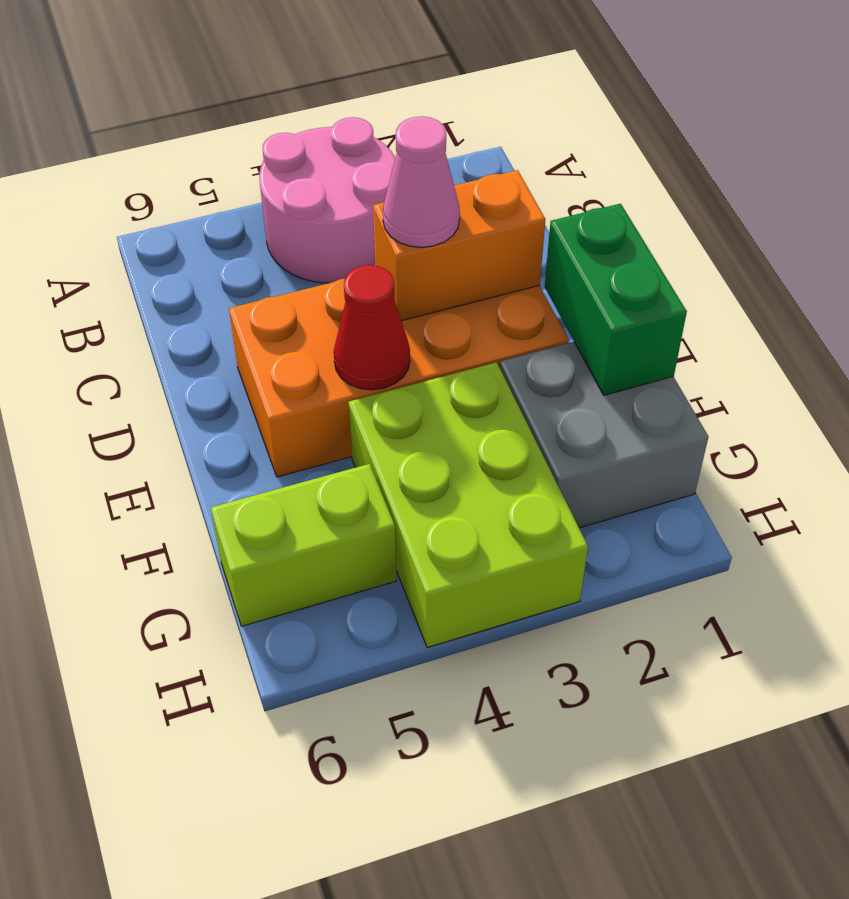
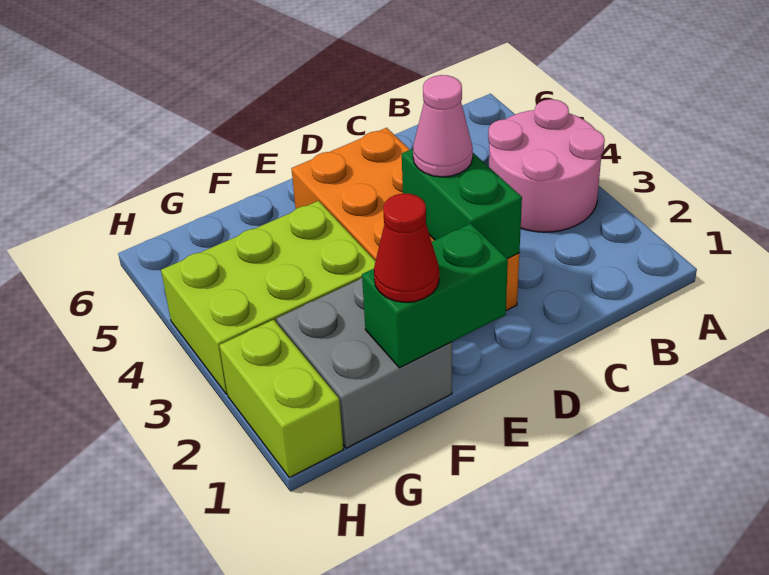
orange brick D2:D3 level 2 -> green brick D2:D3 level 2
red cone E4 level 2 -> red cone F1 level 3
lime brick G5:G6 level 1 -> lime brick H1:H2 level 1

